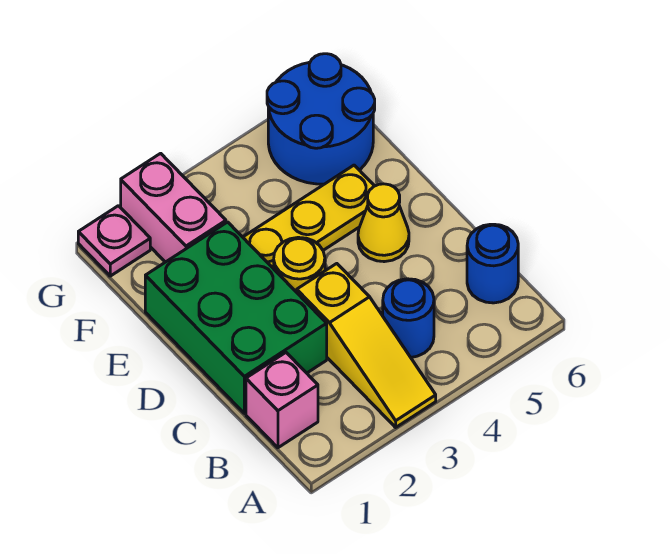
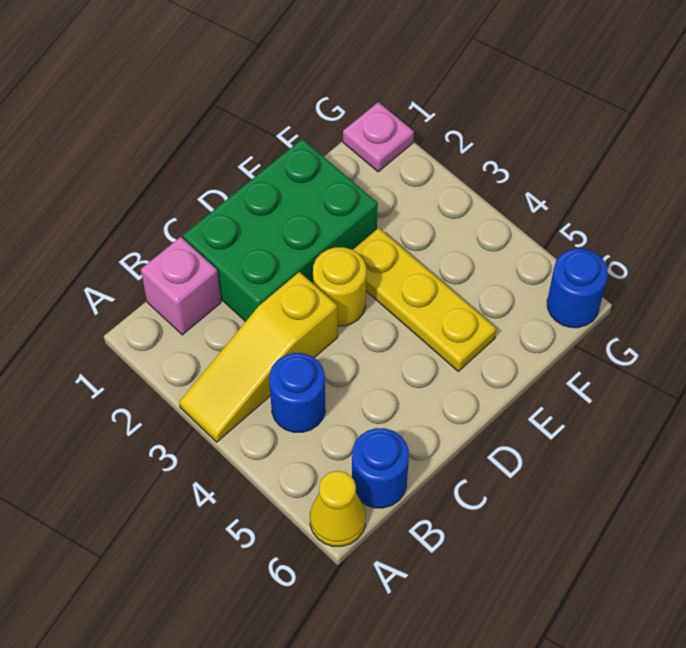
yellow cone D5 level 1 -> yellow cone A6 level 1
pink brick F2:G2 level 1 -> none
blue round brick F5:G6 level 1 -> blue round brick G6 level 1

